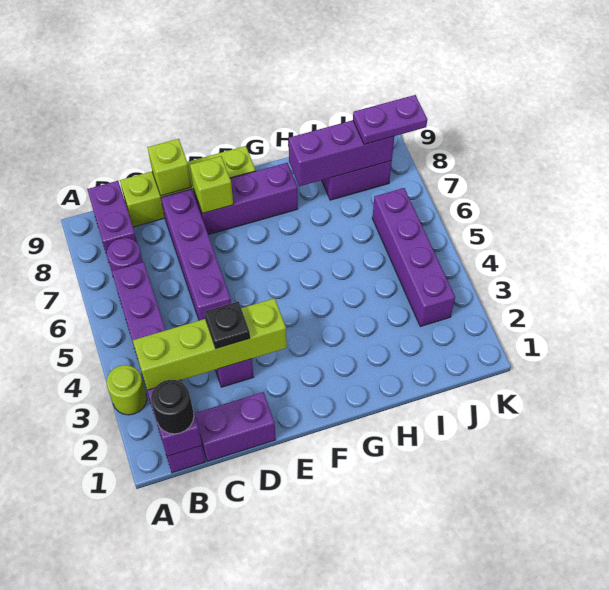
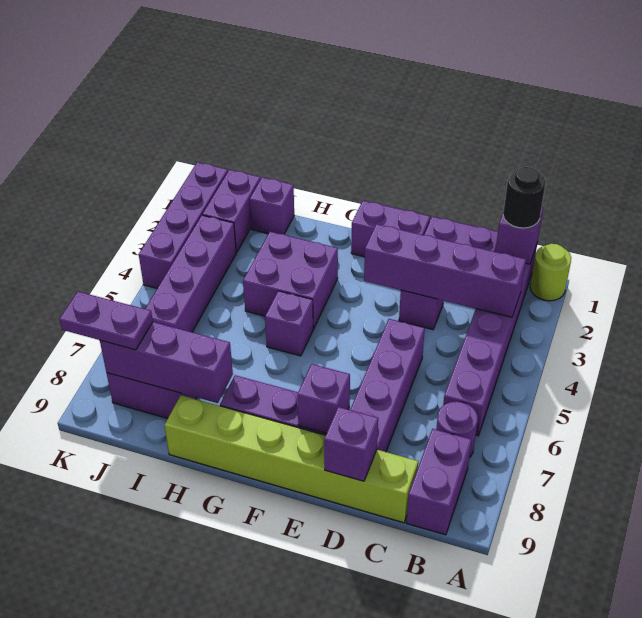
lime round brick A3 level 1 -> lime round brick A1 level 1
lime brick B3:E3 level 2 -> purple brick B3:E3 level 2
lime brick C9:F9 level 1 -> lime brick C9:H9 level 1
black plate D3 level 3 -> none
lime brick D9 level 2 -> purple brick D9 level 2
none -> purple brick E1:F1 level 1
lime brick E8 level 2 -> purple brick E8 level 2
none -> purple brick G3:H4 level 1
none -> purple brick G5 level 1
none -> purple brick I1 level 1
none -> purple brick J1:J2 level 1
none -> purple brick K1:K4 level 1

